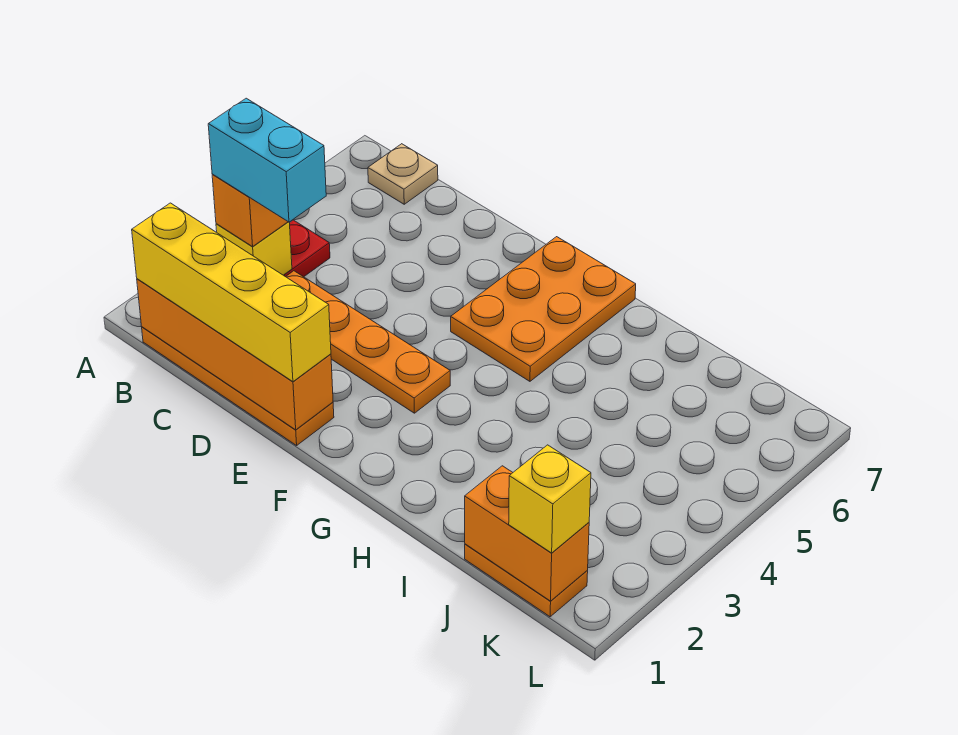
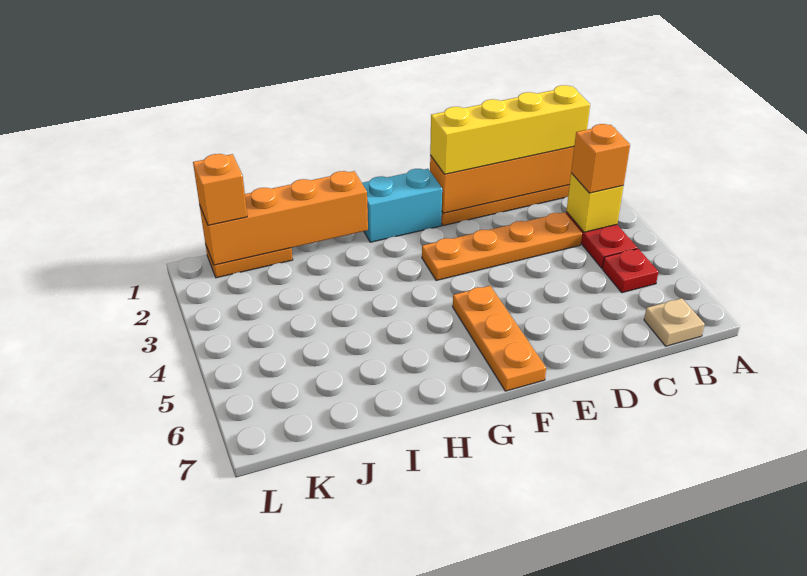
cyan brick B3:C3 level 4 -> cyan brick F1:G1 level 1
none -> red plate B5 level 1
orange plate F5:G7 level 1 -> orange plate F5:F7 level 1
orange brick J1:K1 level 2 -> orange brick H1:K1 level 2
yellow brick K1 level 3 -> orange brick K1 level 3

